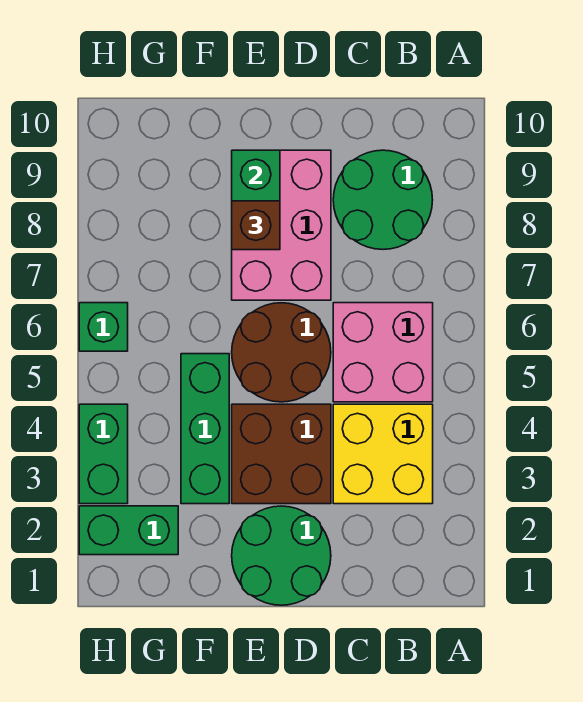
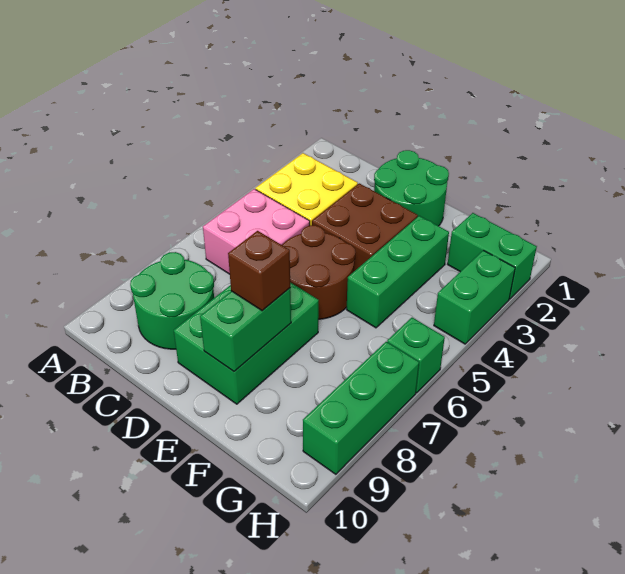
pink brick D7:E9 level 1 -> green brick D7:E9 level 1
none -> green brick H7:H9 level 1

